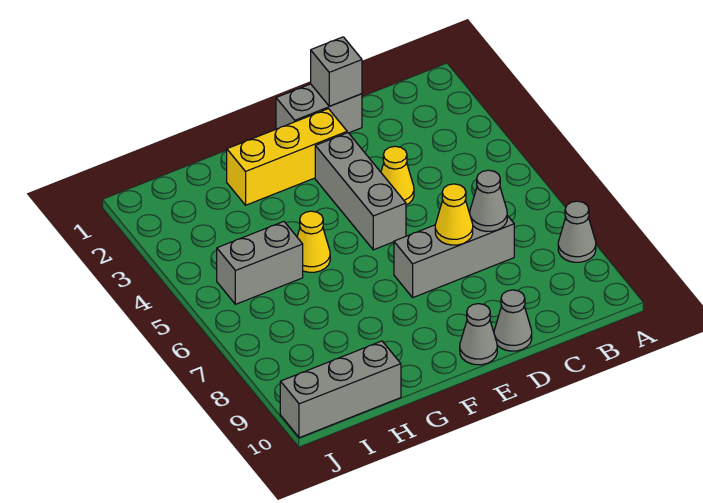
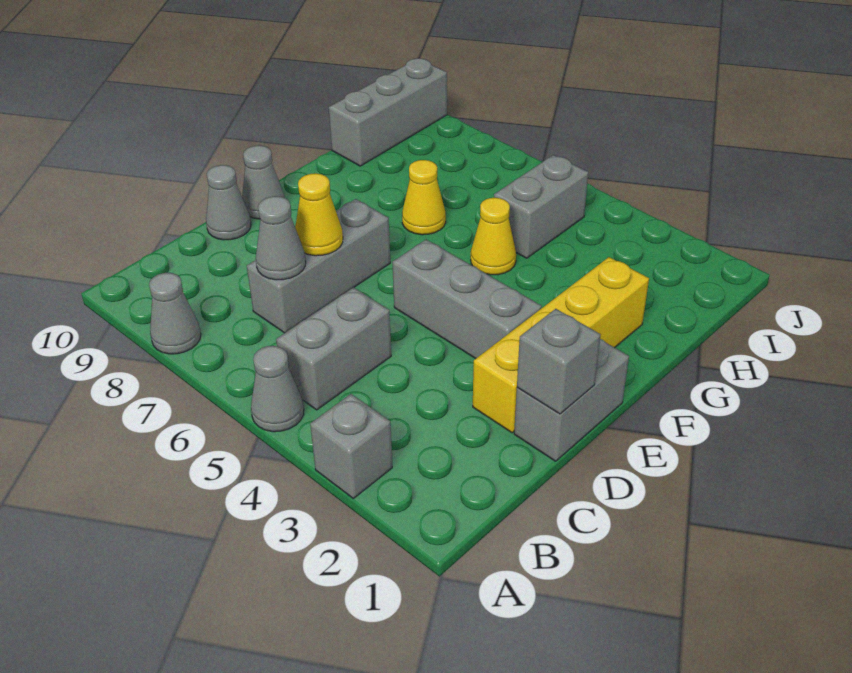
none -> grey brick A3 level 1
none -> grey cone A5 level 1
none -> grey brick B5:C5 level 1
yellow cone D4 level 1 -> yellow cone G7 level 1
yellow brick E2:G2 level 1 -> yellow brick D2:G2 level 1

